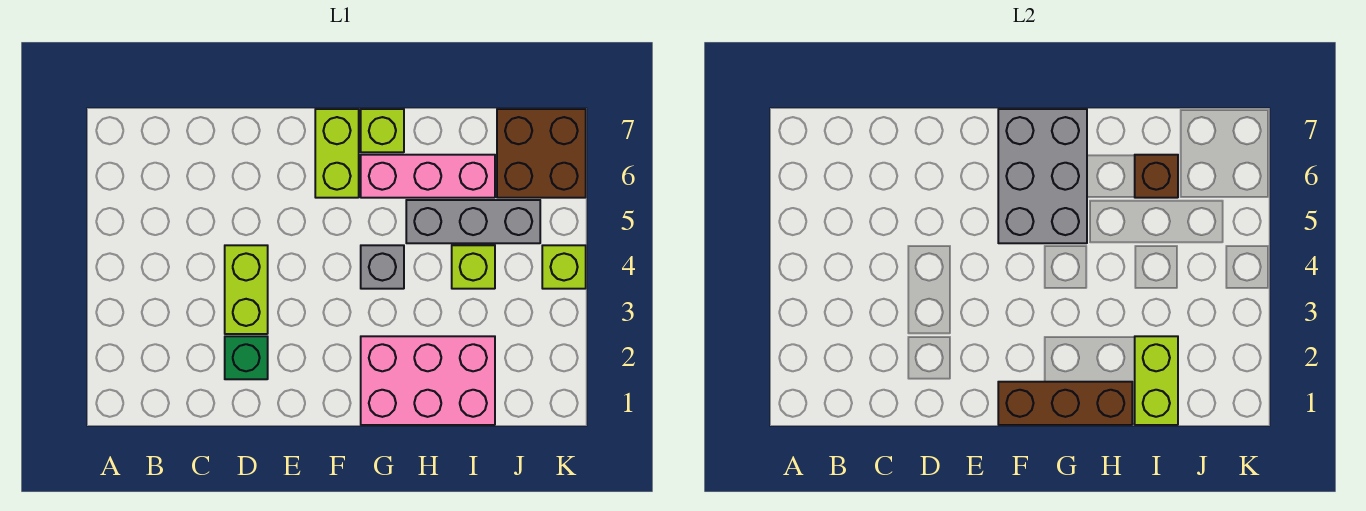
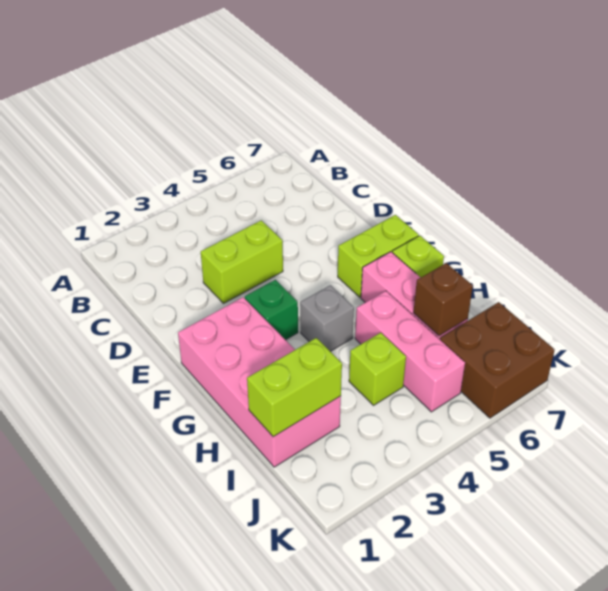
green brick D2 level 1 -> green brick F3 level 1
brown brick F1:H1 level 2 -> none
grey brick F5:G7 level 2 -> none
pink brick G1:I2 level 1 -> pink brick F1:I2 level 1
grey brick H5:J5 level 1 -> pink brick H5:J5 level 1
lime brick K4 level 1 -> none

